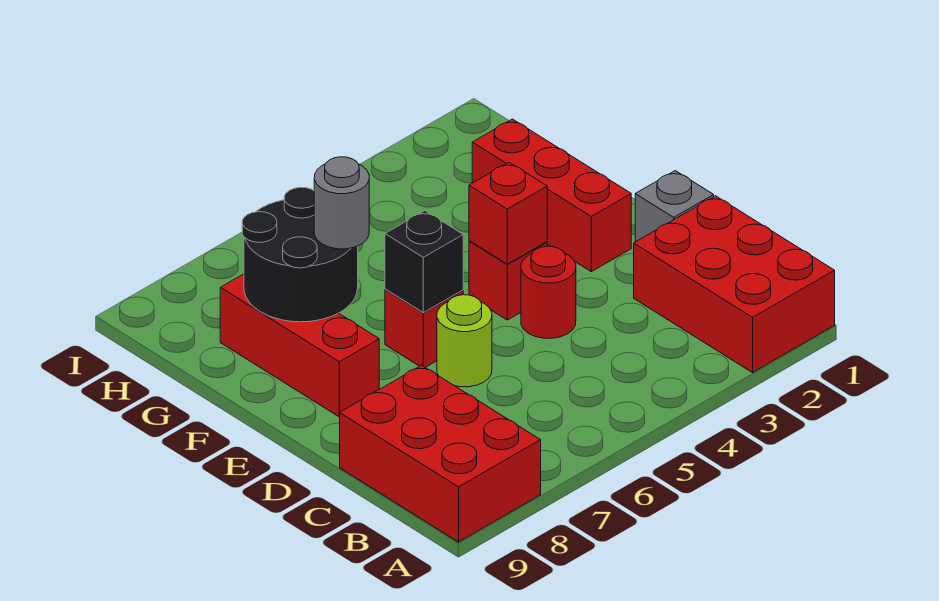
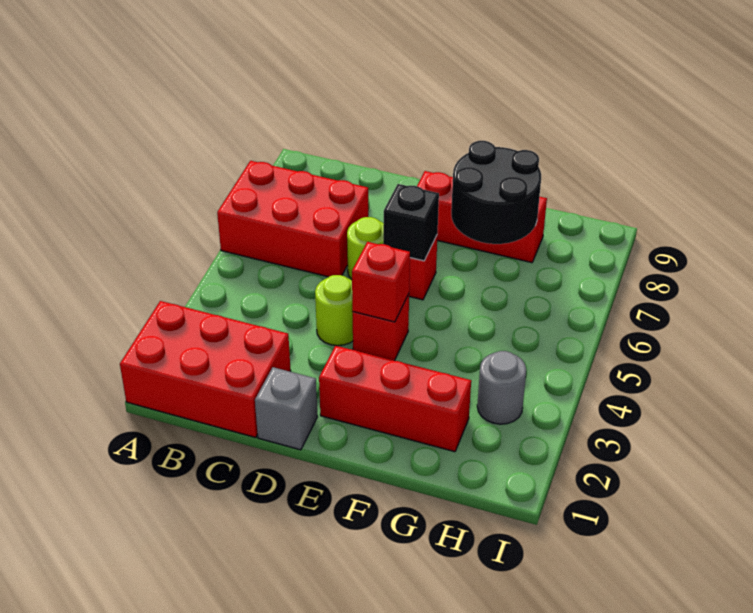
red brick A8:C9 level 1 -> red brick A6:C7 level 1
red round brick D4 level 1 -> lime round brick D4 level 1
grey round brick F7 level 3 -> grey round brick H3 level 1

